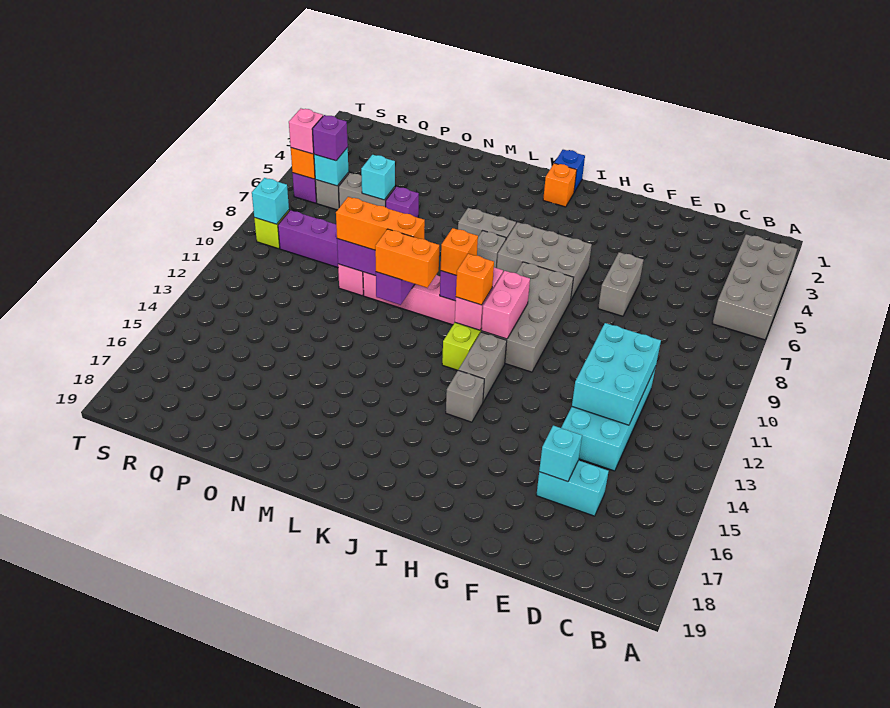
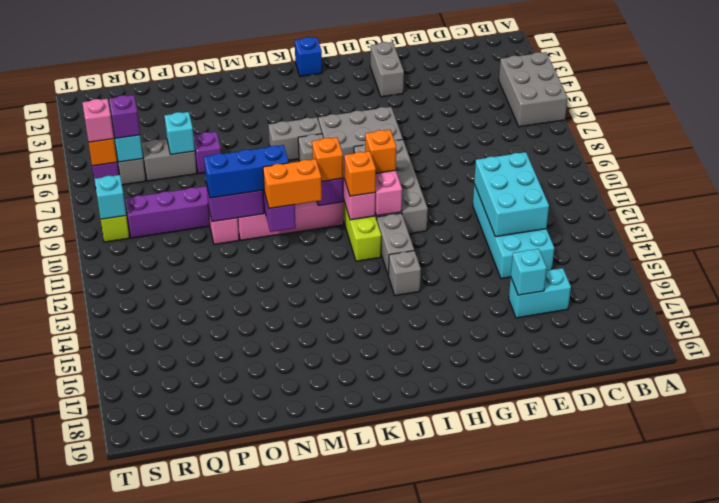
grey brick A3:B6 level 1 -> grey brick A4:B6 level 1
grey brick F6:F7 level 1 -> grey brick G2:G3 level 1
orange brick J2 level 1 -> orange brick I10 level 3
orange brick M10:O10 level 3 -> blue brick M10:O10 level 3

